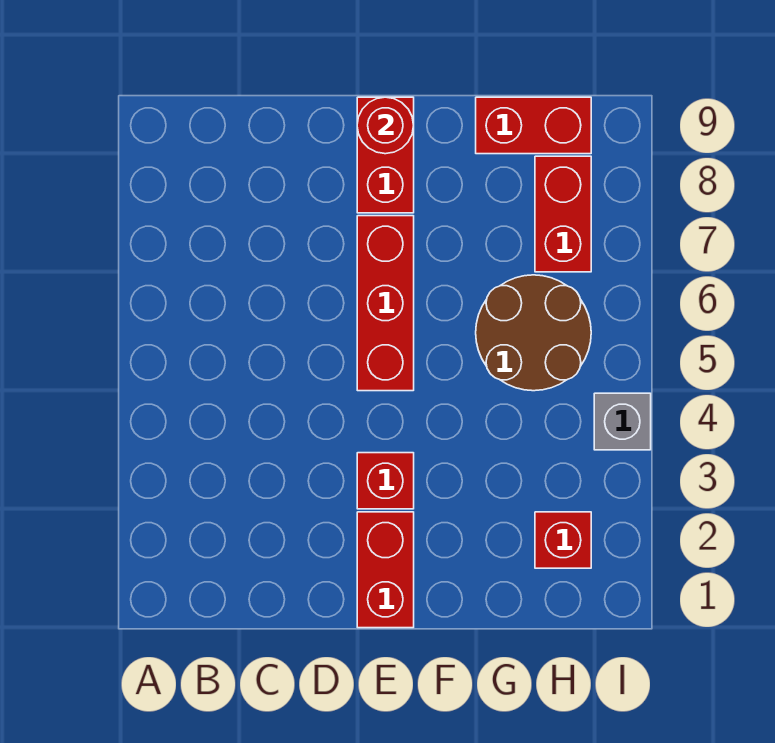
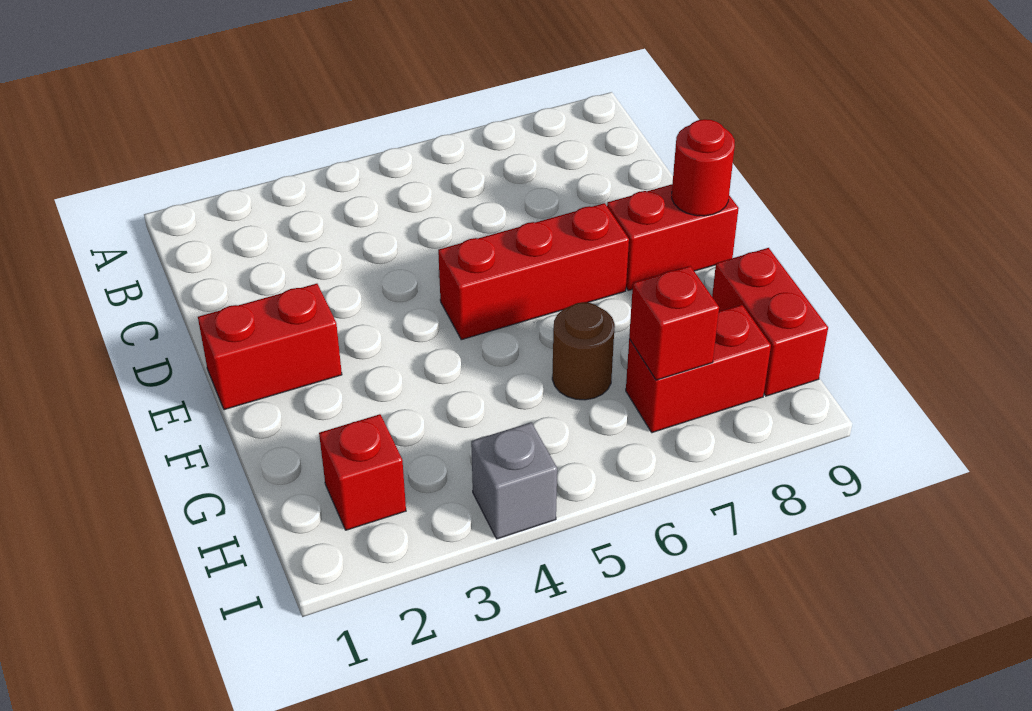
red brick E3 level 1 -> red brick H7 level 2
brown round brick G5:H6 level 1 -> brown round brick G6 level 1

